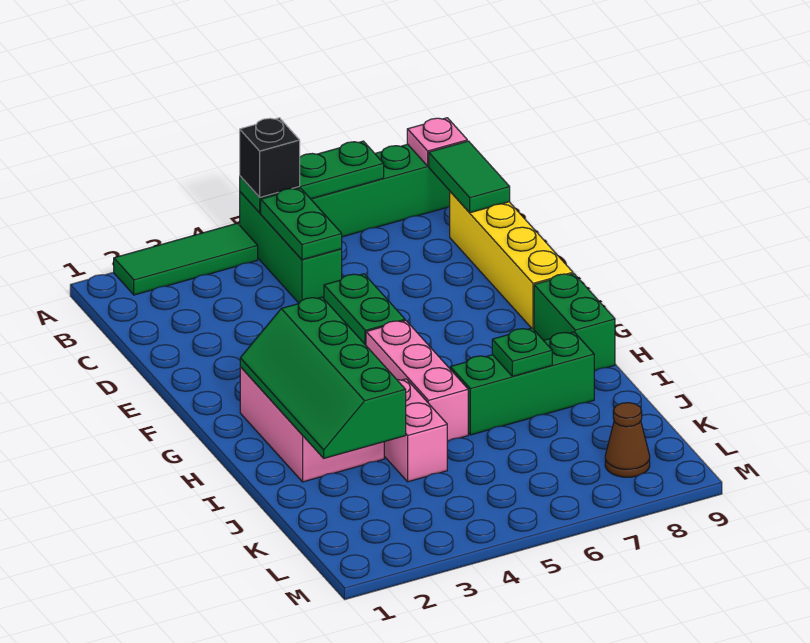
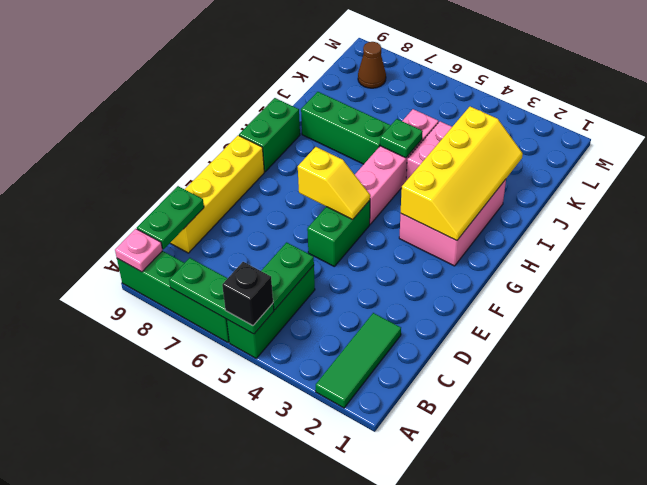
green tile A2:A4 level 1 -> green tile A2:C2 level 1
green tile B9:C9 level 2 -> green plate B9:C9 level 2
none -> yellow slope F5:F6 level 2 top 6
green slope G2:J3 level 2 top 3 -> yellow slope G2:J3 level 2 top 3
pink brick G5:I5 level 1 -> pink brick G5:J5 level 1
green plate I7 level 2 -> green plate I5 level 2

